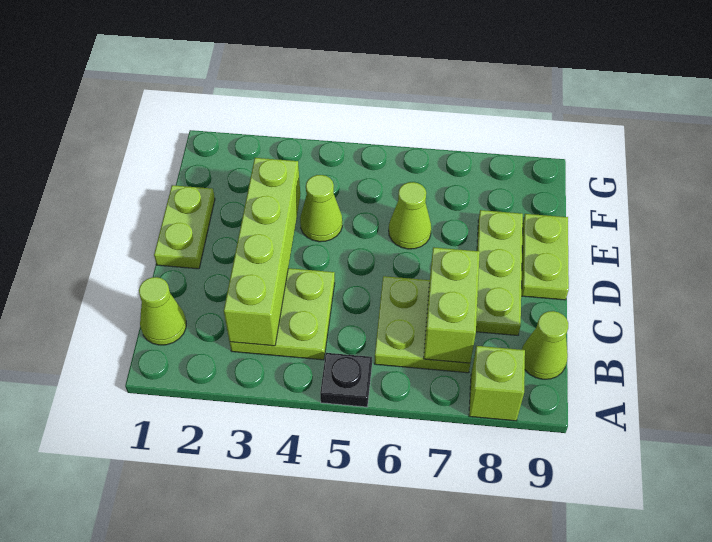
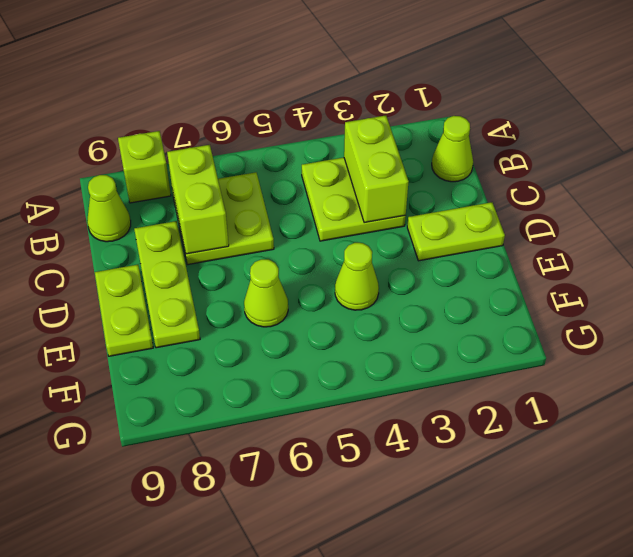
black plate A5 level 1 -> none
lime brick B3:E3 level 2 -> lime brick B3:C3 level 2
lime plate D1:E1 level 1 -> lime plate D1:D2 level 1

